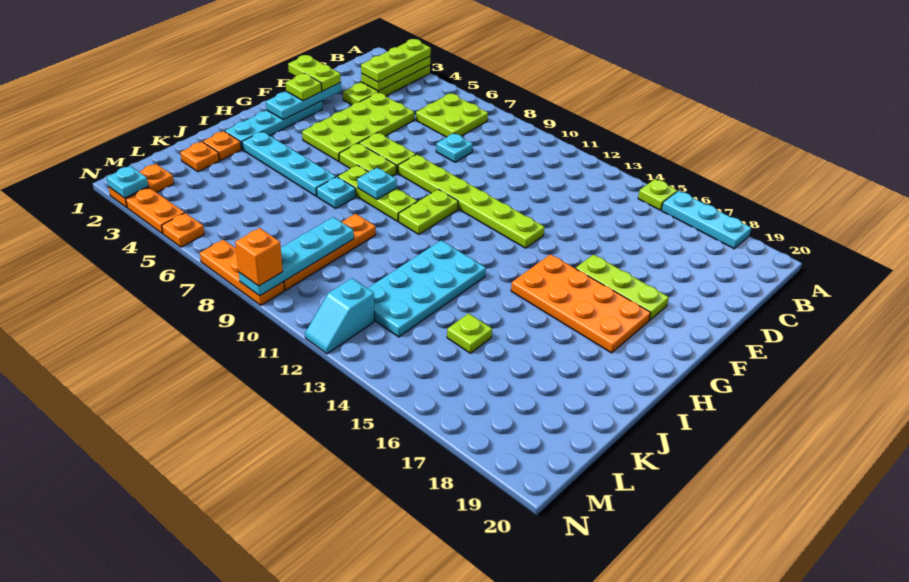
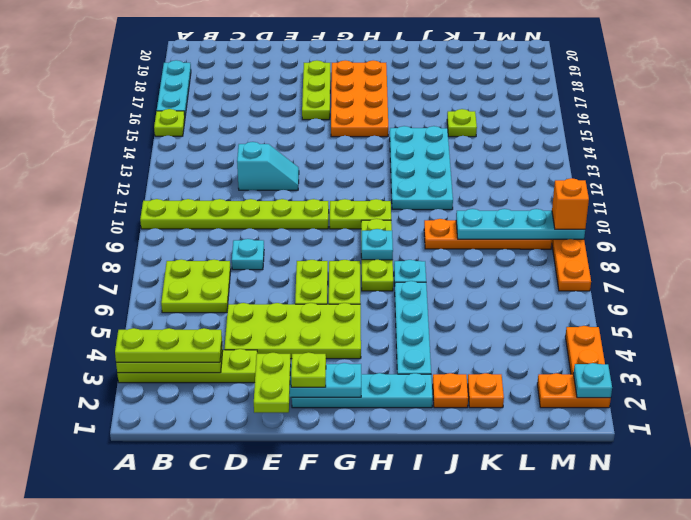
lime plate F8:F13 level 1 -> lime plate A10:F10 level 1
cyan plate I12:L13 level 1 -> cyan plate I11:J14 level 1
cyan slope M12:N12 level 1 top M -> cyan slope D12:E12 level 1 top D
orange plate N5 level 1 -> none

